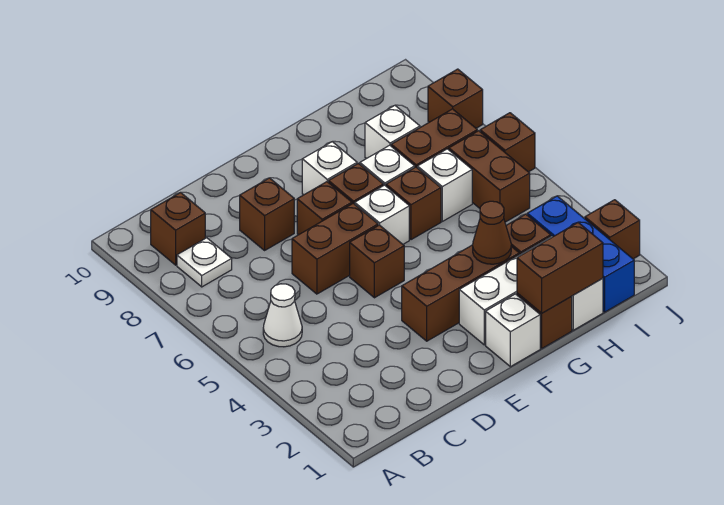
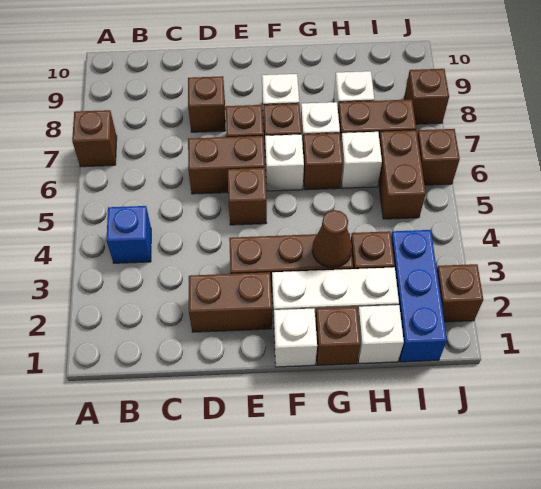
none -> blue brick B4 level 1
white cone B5 level 1 -> none
white plate B8 level 1 -> none
brown brick B9 level 1 -> brown brick A7 level 1
brown brick G1:H1 level 2 -> brown brick D2:E2 level 1

